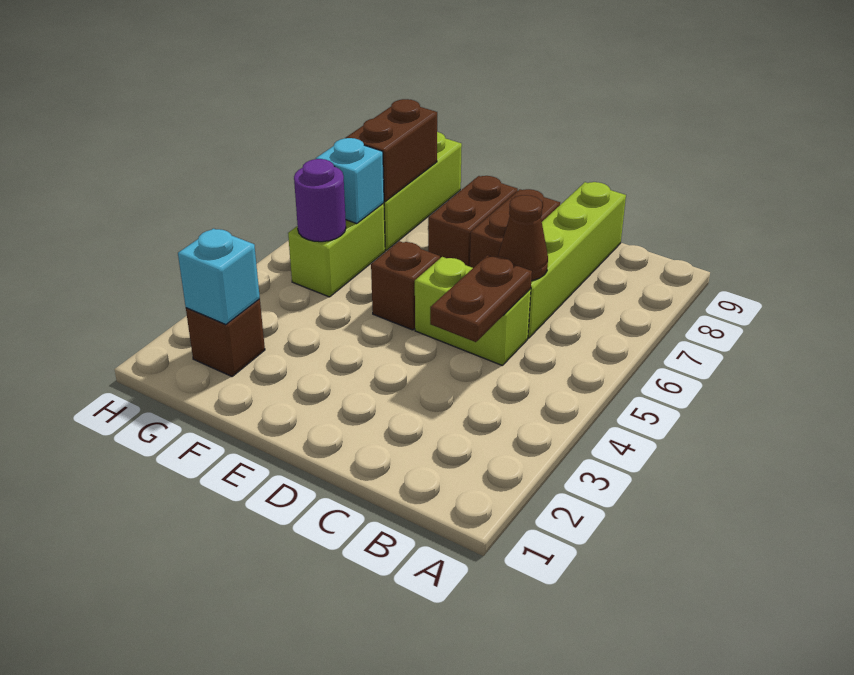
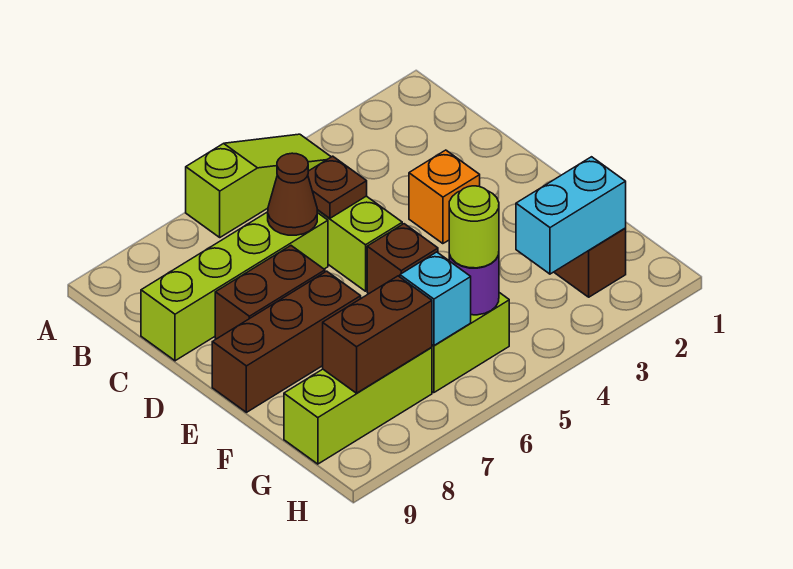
none -> lime slope A4:A6 level 1 top 6
brown plate C4:C5 level 2 -> brown plate C5 level 2
none -> orange brick D3 level 1
brown brick E7:E8 level 1 -> brown brick E7:E9 level 1
cyan brick G2 level 2 -> cyan brick G2:G3 level 2
none -> lime round brick G5 level 3

